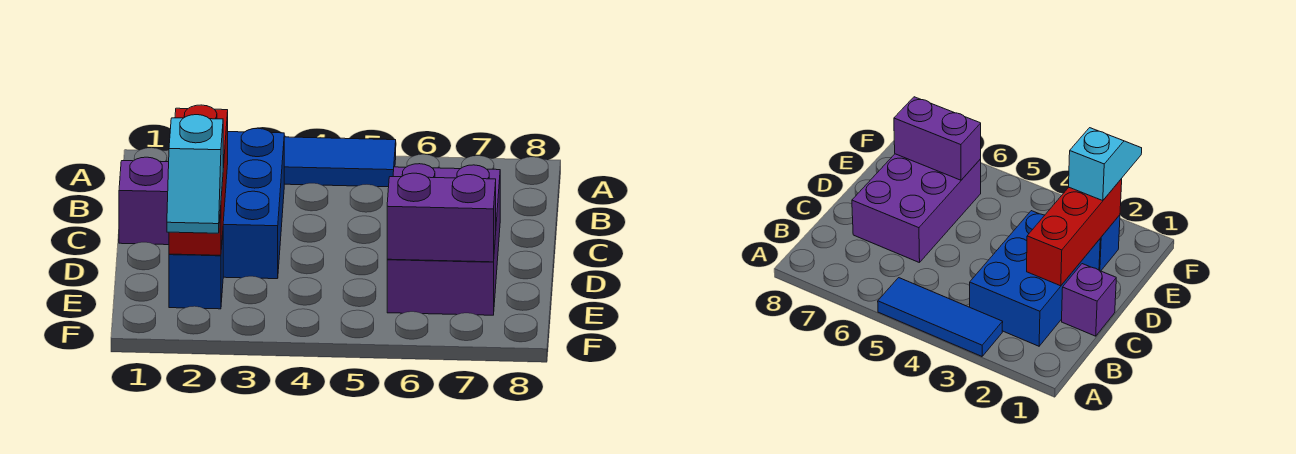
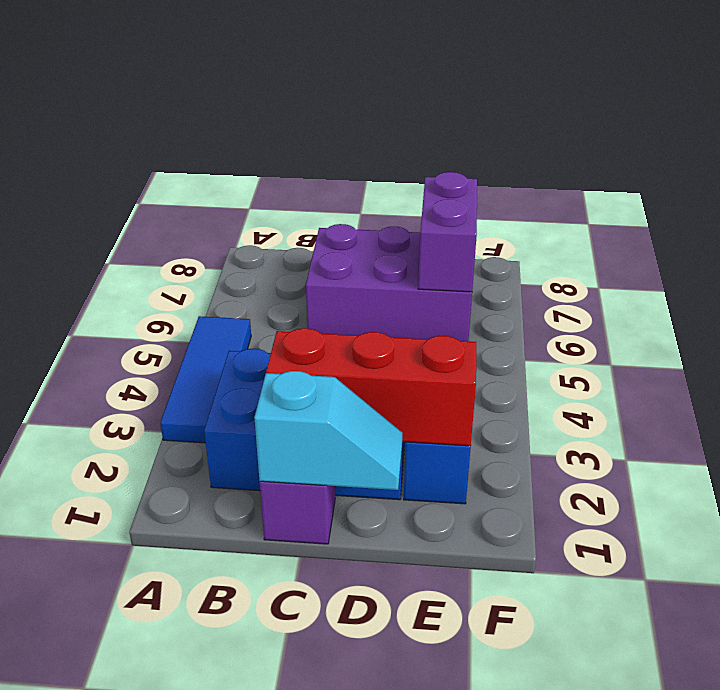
cyan slope E2:F2 level 3 top E -> cyan slope C1:D1 level 2 top C

